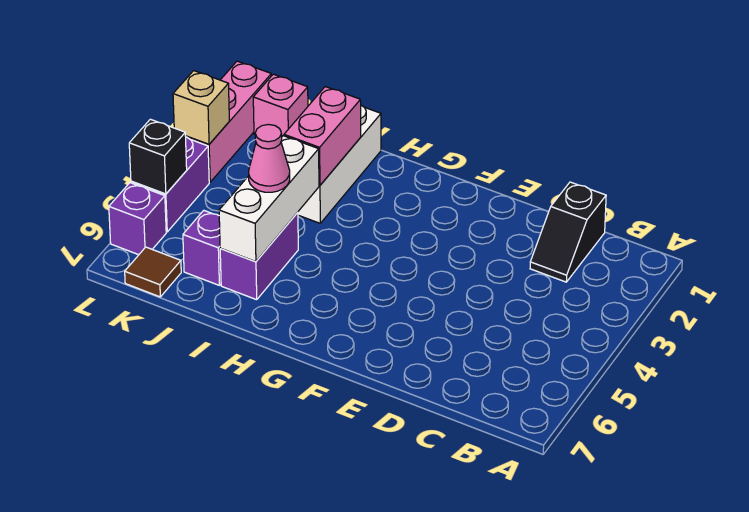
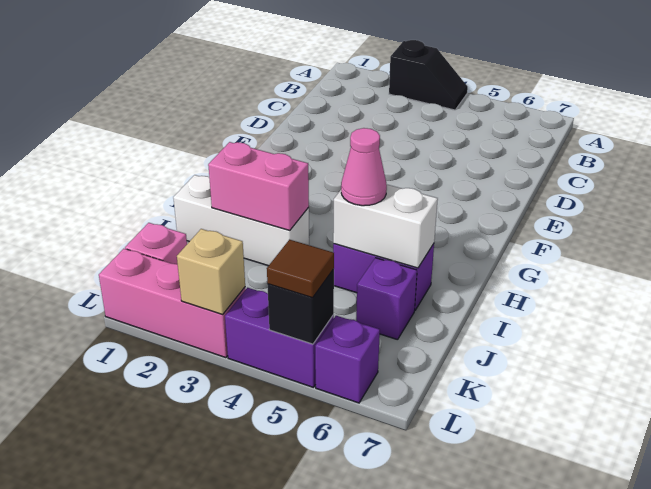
black slope C1:C2 level 1 top 1 -> black slope A3:A4 level 1 top 3
white brick I4:I6 level 2 -> white brick I5:I6 level 2
brown tile K7 level 1 -> brown tile L5 level 3

